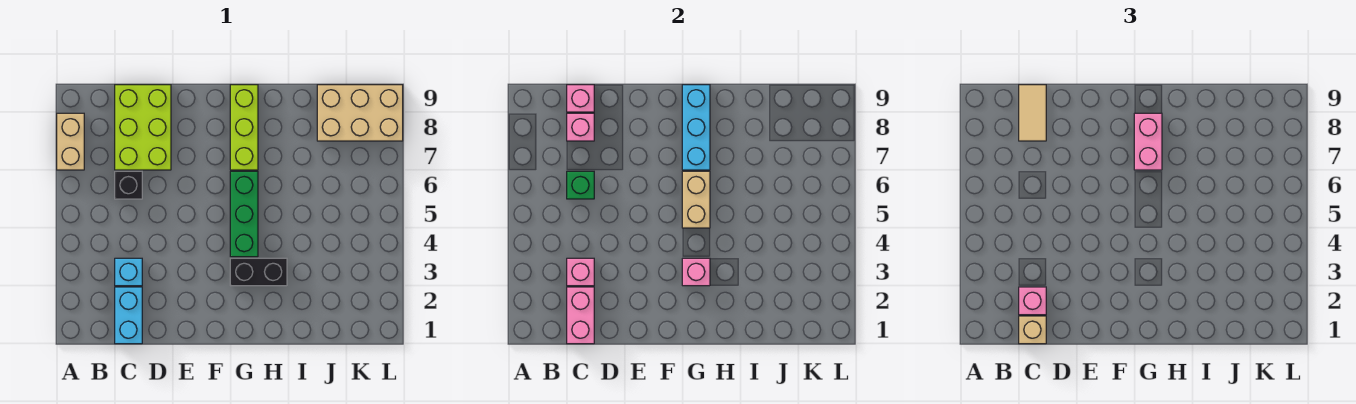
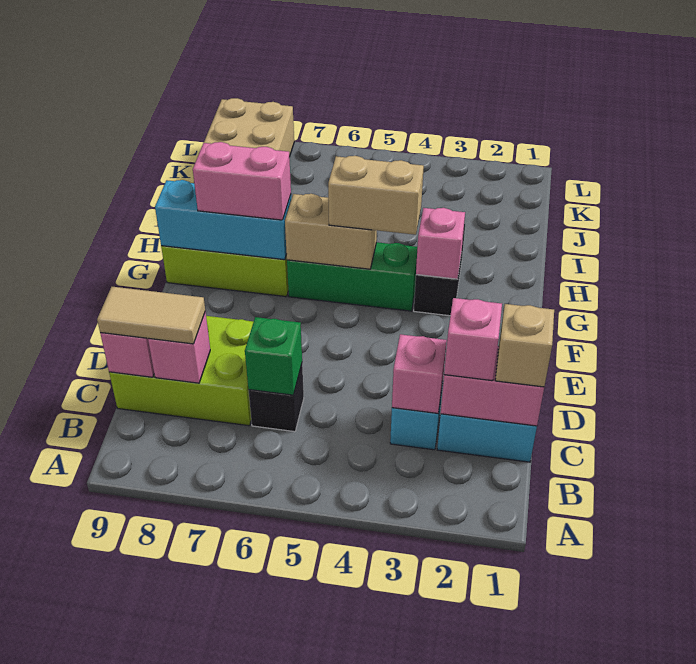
tan brick A7:A8 level 1 -> tan brick G4:G5 level 3

